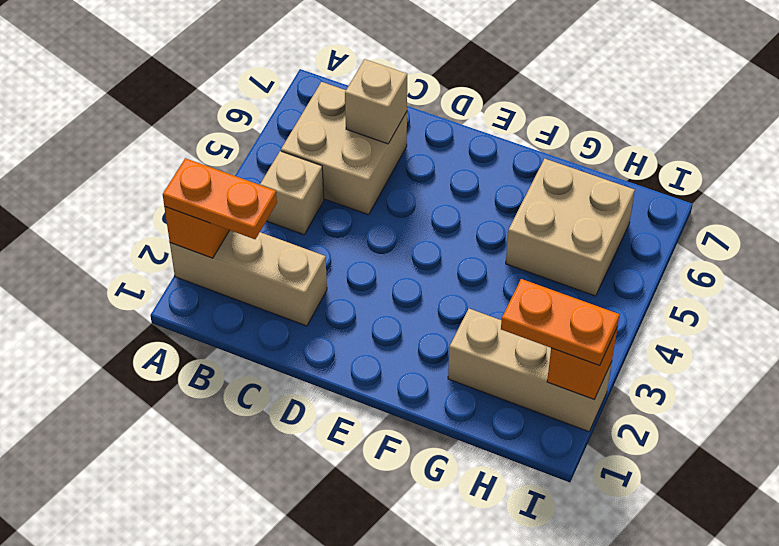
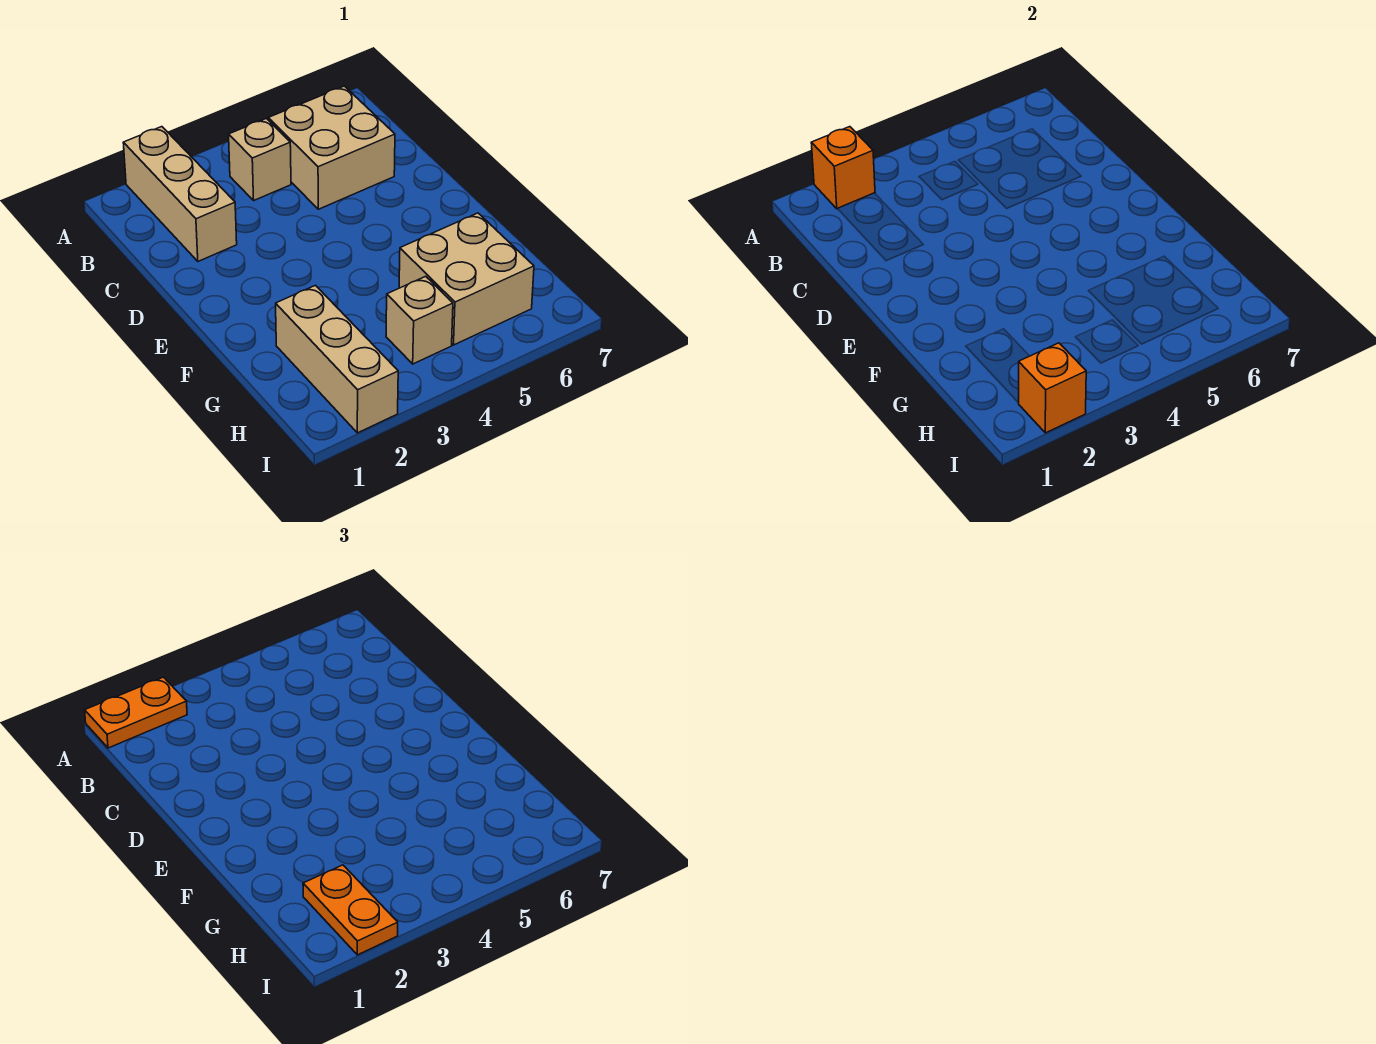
orange plate A2:B2 level 3 -> orange plate A1:A2 level 3
tan brick C6 level 2 -> tan brick H4 level 1

